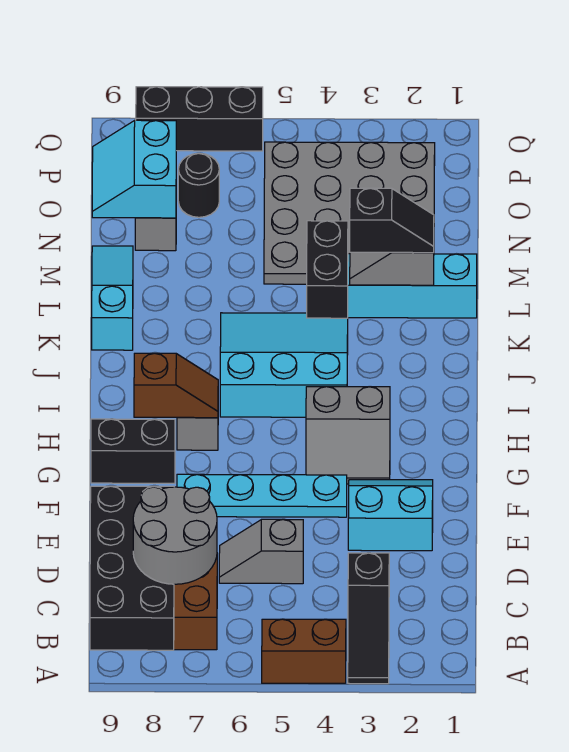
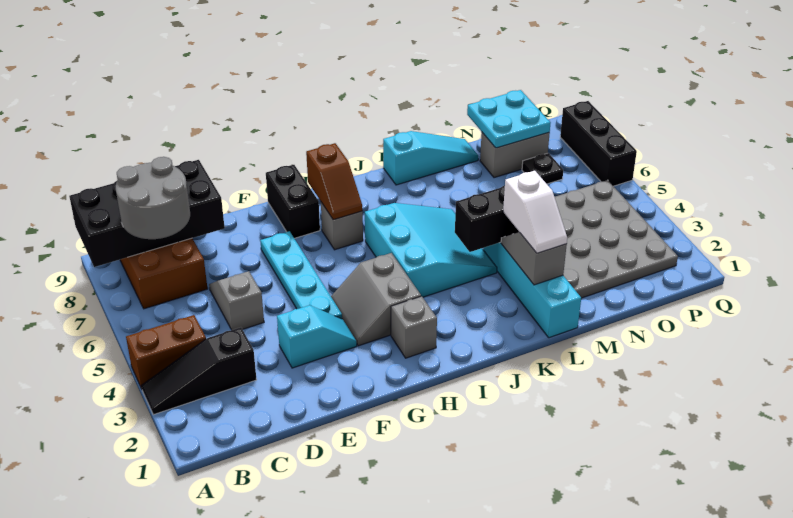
brown brick A4:A5 level 1 -> brown brick A4:B4 level 1
cyan slope E2:F3 level 1 top E -> cyan slope E3:F3 level 1 top E
none -> grey brick H2 level 1
black slope L2:L3 level 3 top 3 -> white slope L2:L3 level 3 top 3
cyan slope N8:O9 level 2 top 8 -> cyan plate N8:O9 level 2
black round brick O7 level 1 -> black plate O7 level 1

